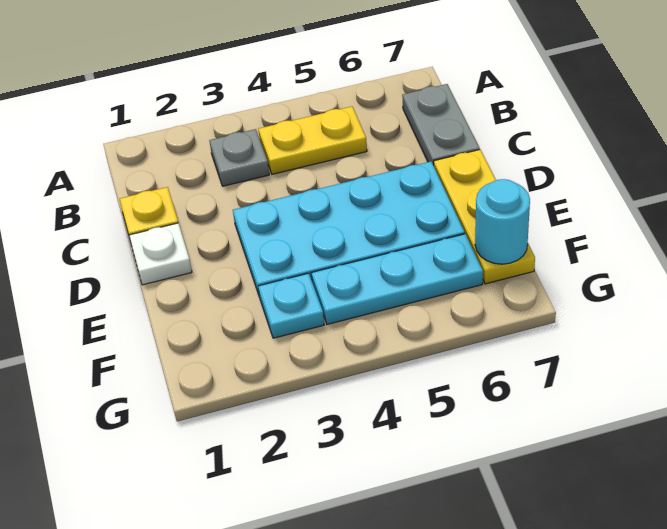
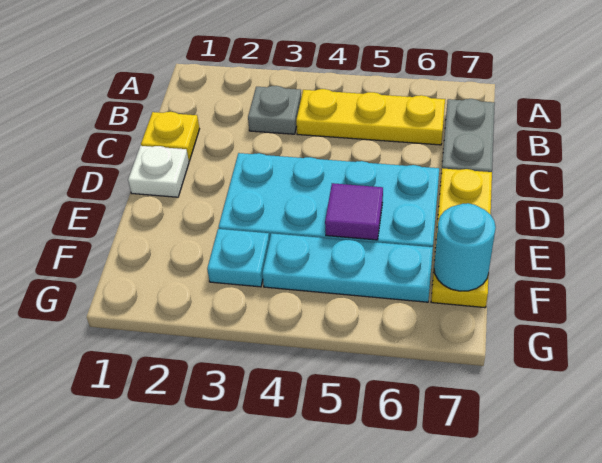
yellow plate B4:B5 level 1 -> yellow plate B4:B6 level 1
none -> purple tile E5 level 2

